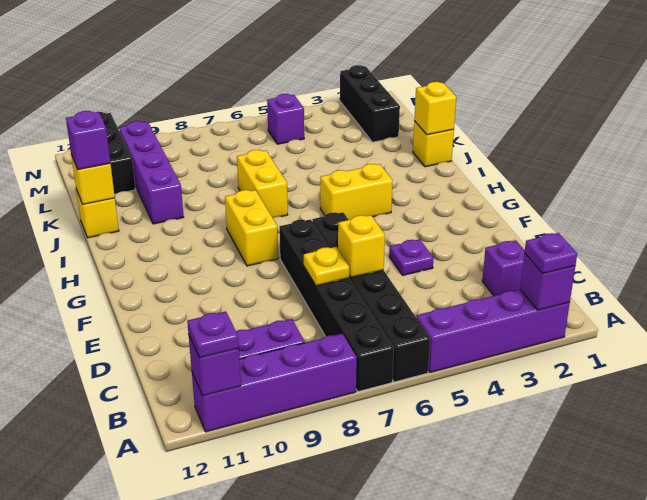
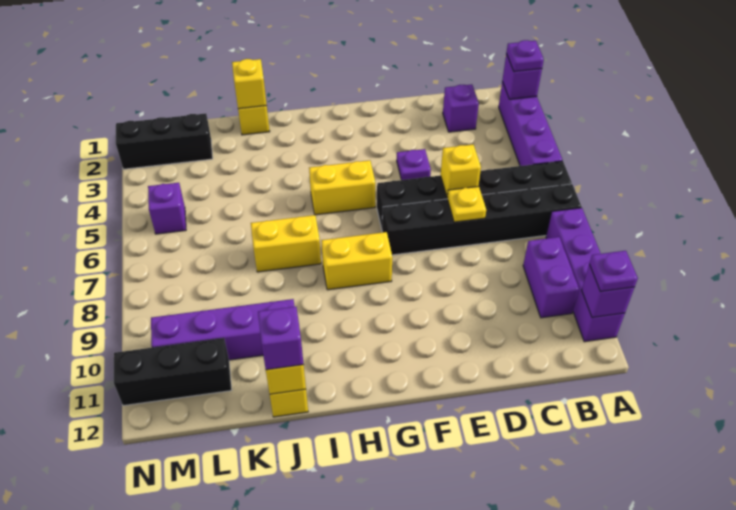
yellow brick H4:H5 level 1 -> yellow brick G5:H5 level 1

